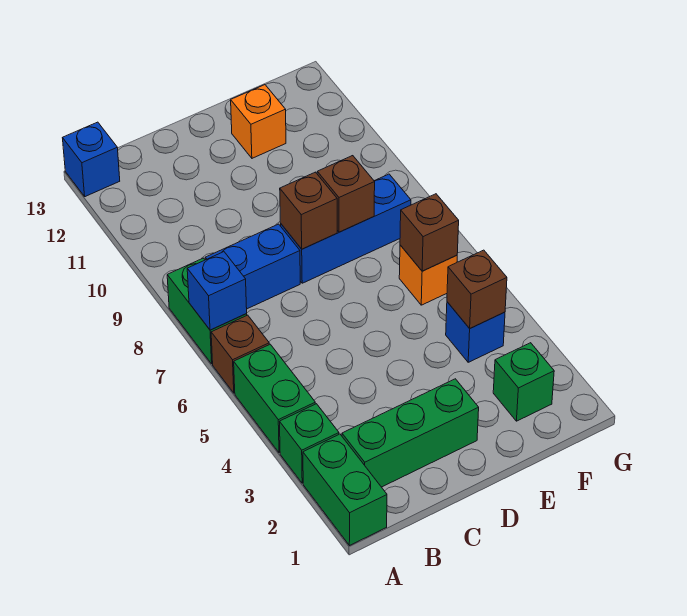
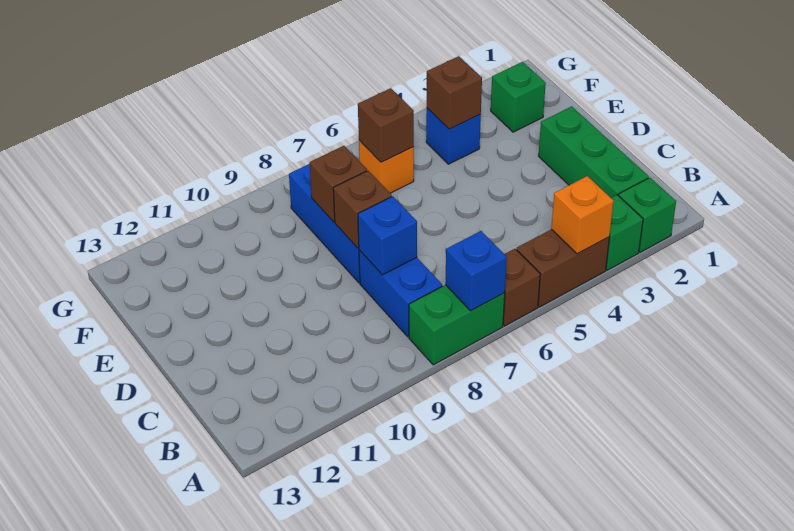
green brick A1:A2 level 1 -> green brick A2 level 1
green brick A4:A5 level 1 -> brown brick A4:A5 level 1
blue brick A13 level 1 -> blue brick C8 level 2
orange brick E12 level 1 -> orange brick A4 level 2

